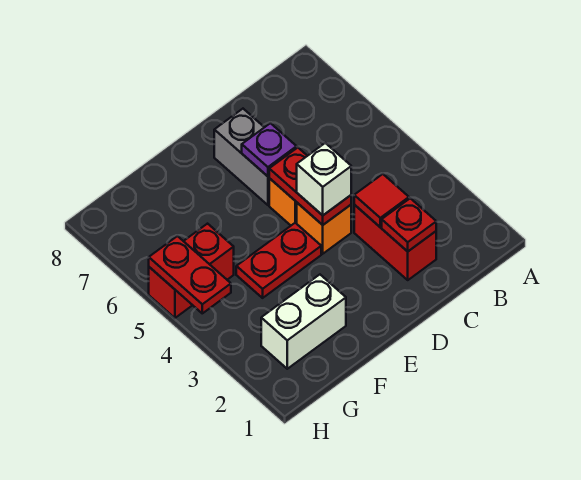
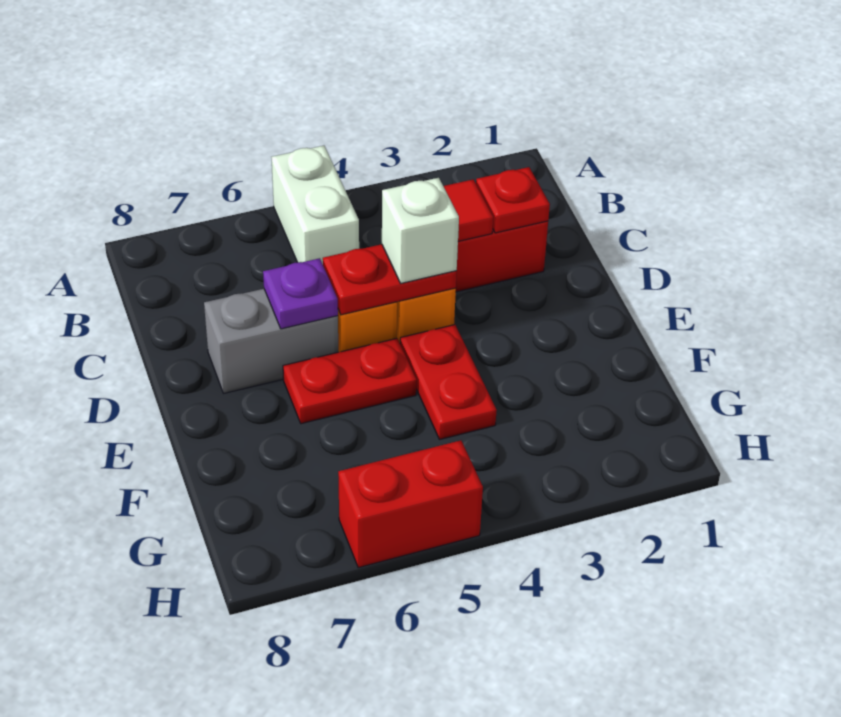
white brick F2:G2 level 1 -> white brick A5:B5 level 1
red brick G5:H5 level 1 -> red brick H5:H6 level 1
red plate H4:H5 level 2 -> red plate E5:E6 level 1

